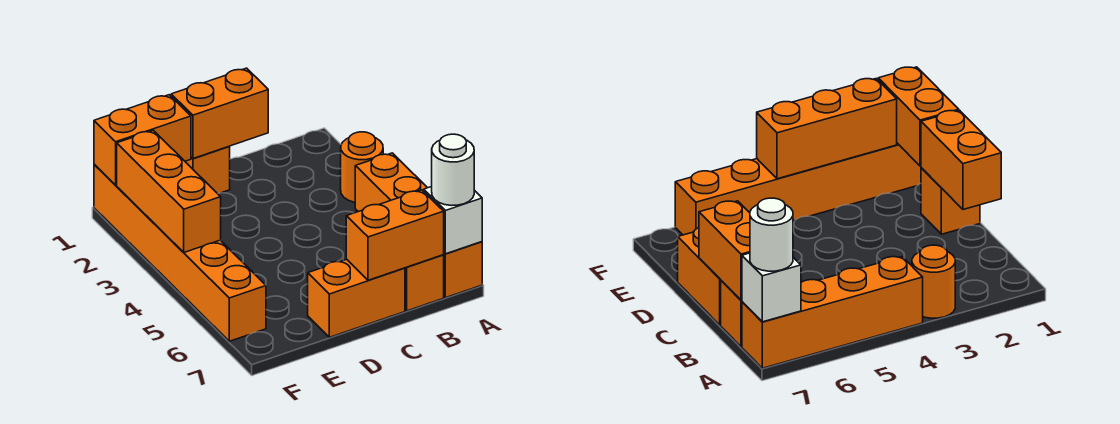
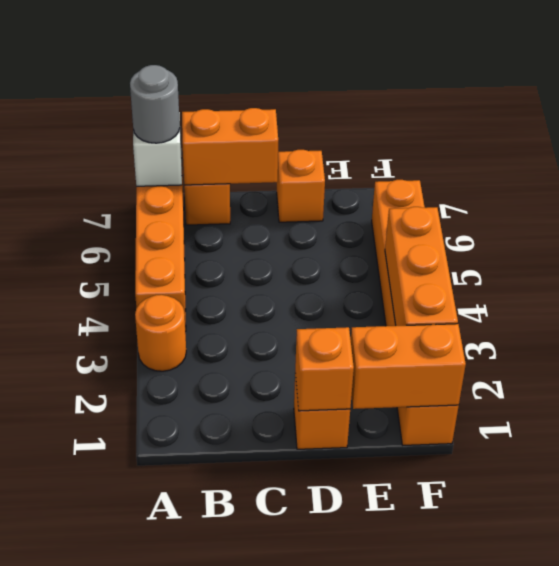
white round brick A7 level 3 -> grey round brick A7 level 3
orange brick C1:D1 level 2 -> orange brick D1 level 2
orange brick C7:D7 level 1 -> orange brick D7 level 1

